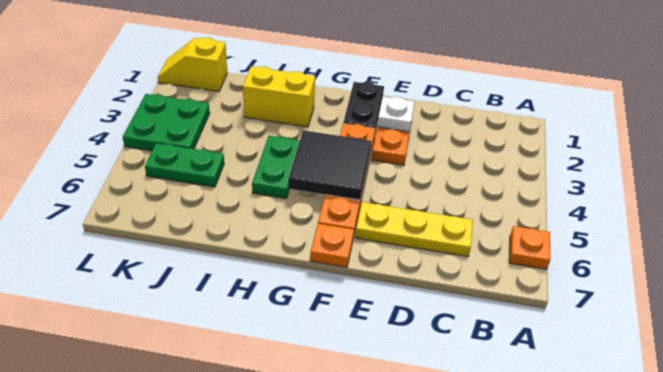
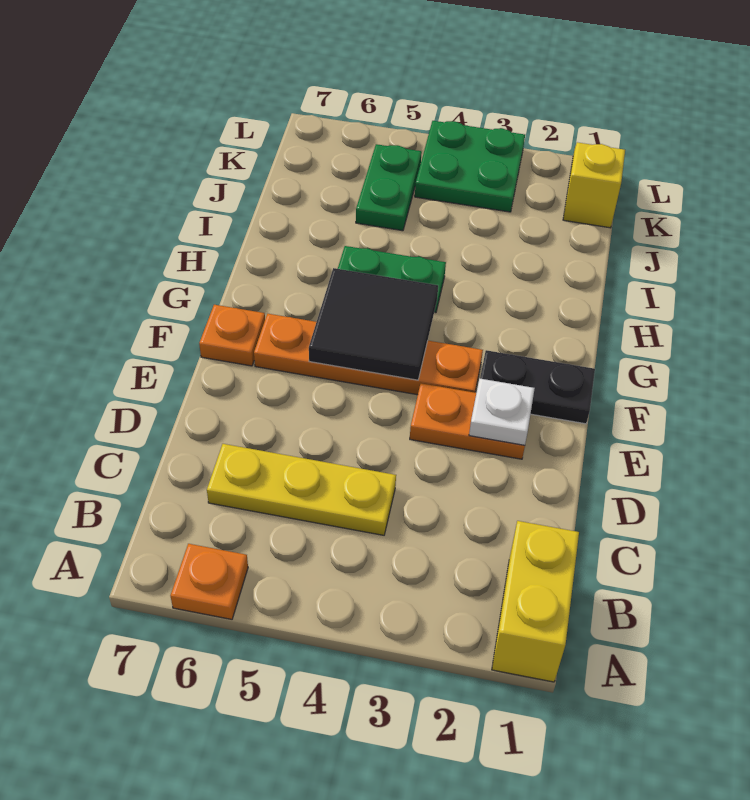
yellow plate C6:E6 level 1 -> yellow plate C4:C6 level 1
yellow brick H2:I2 level 1 -> yellow brick A1:B1 level 1

